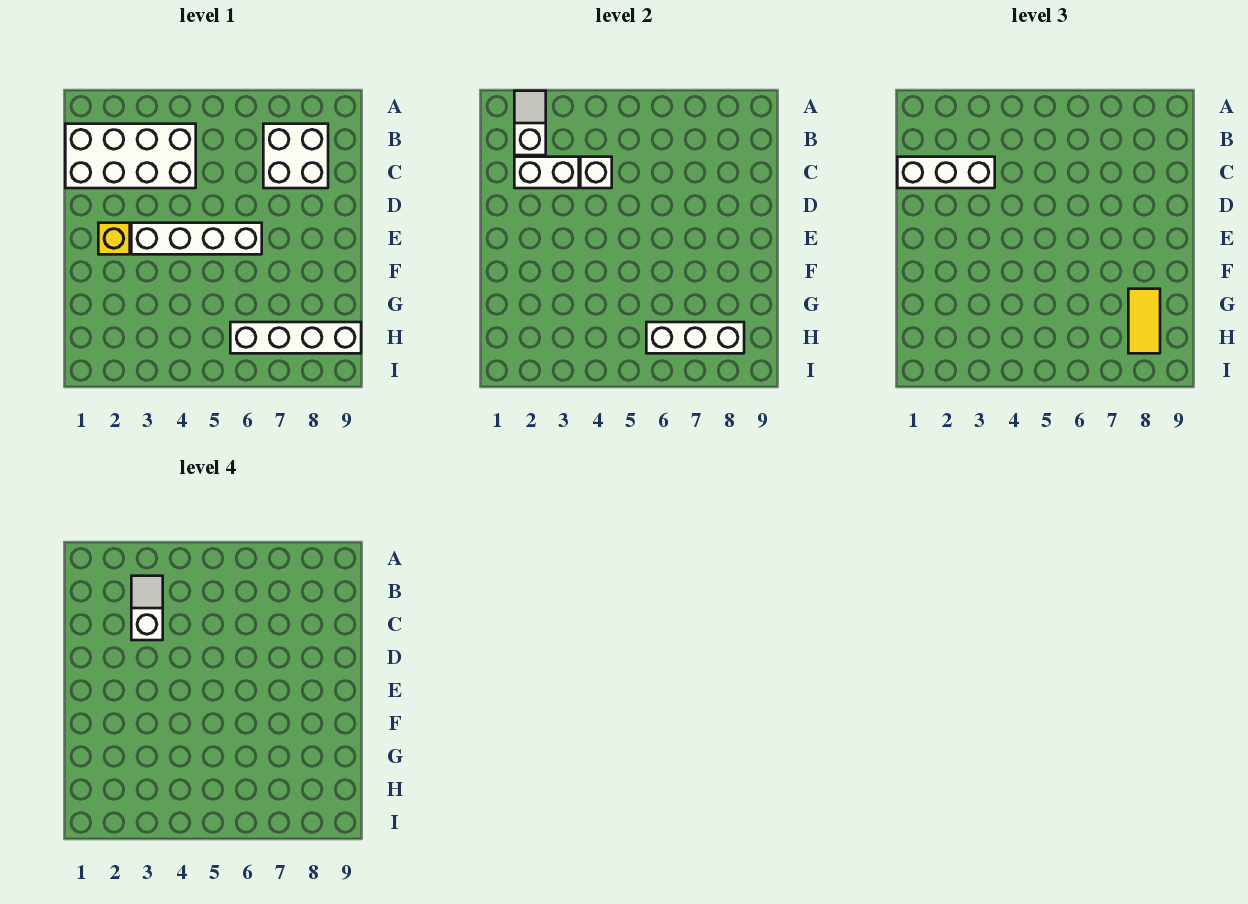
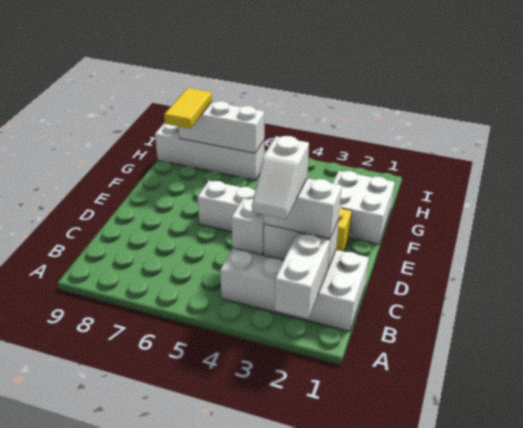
white slope A2:B2 level 2 top B -> white brick A2:B2 level 2
white brick B7:C8 level 1 -> white brick F1:G2 level 1
white brick C1:C3 level 3 -> white brick C2:C3 level 3

